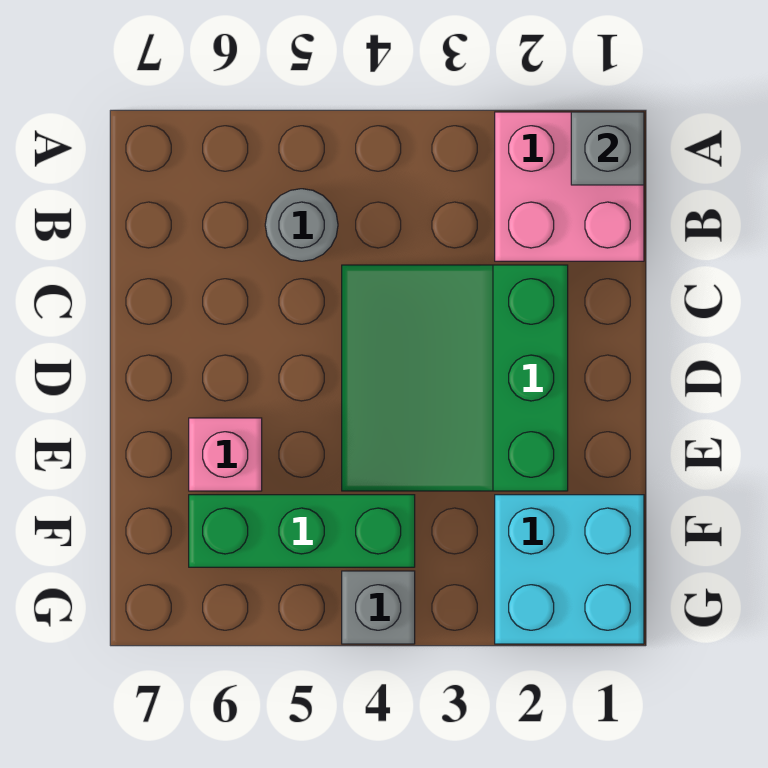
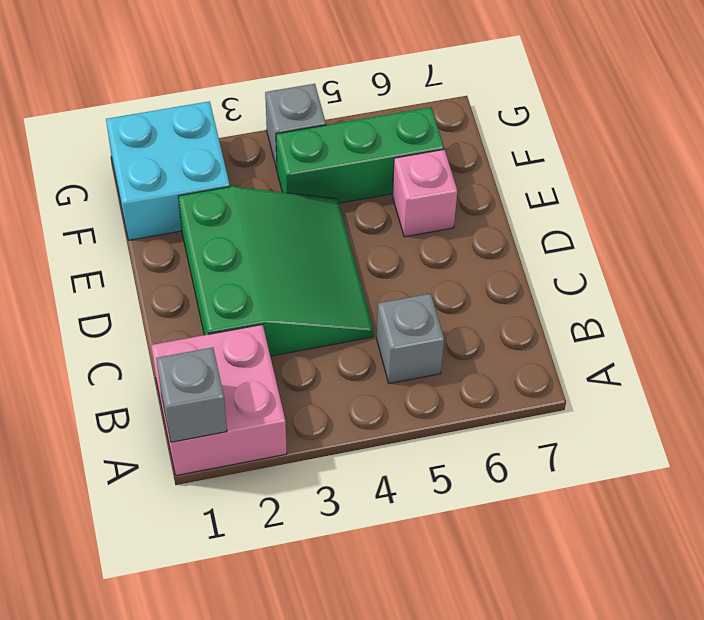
grey round brick B5 level 1 -> grey brick B5 level 1

